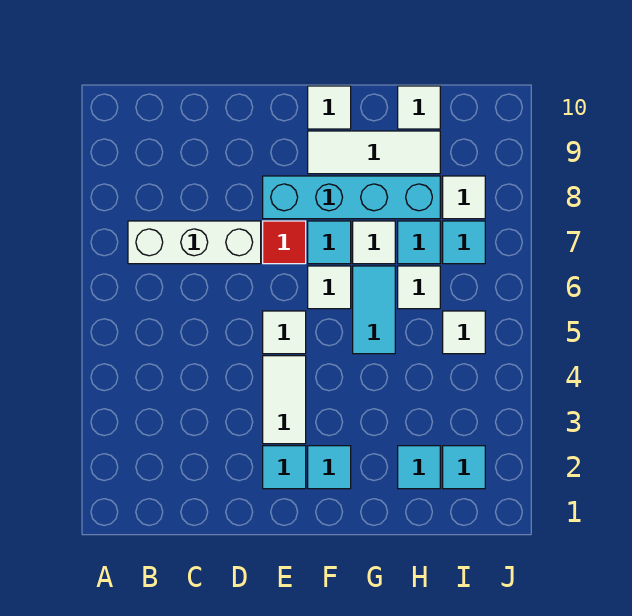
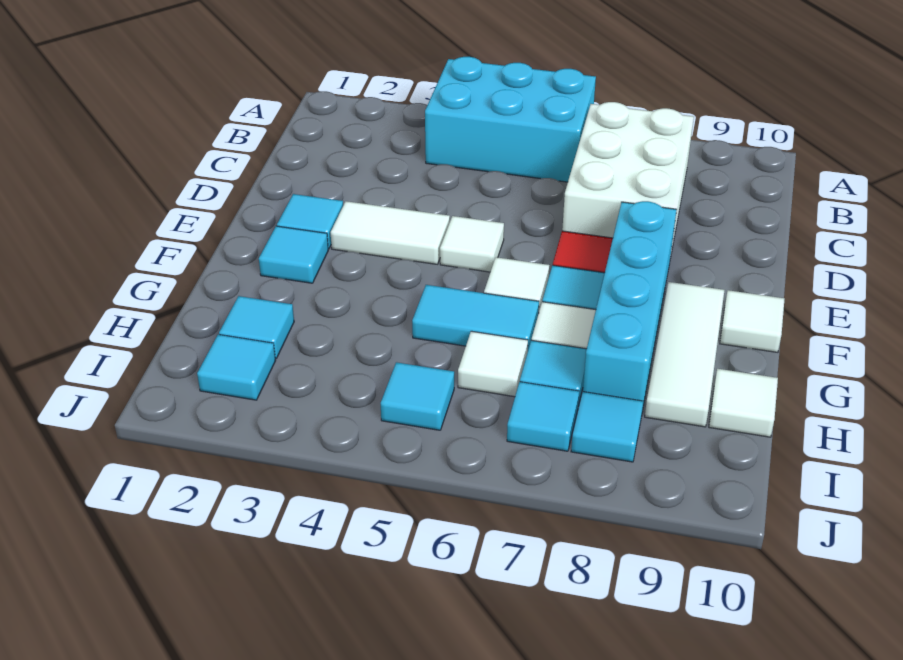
none -> cyan brick A4:B6 level 1
white brick B7:D7 level 1 -> white brick B7:D8 level 1
white tile I5 level 1 -> cyan tile I5 level 1
white tile I8 level 1 -> cyan tile I8 level 1

